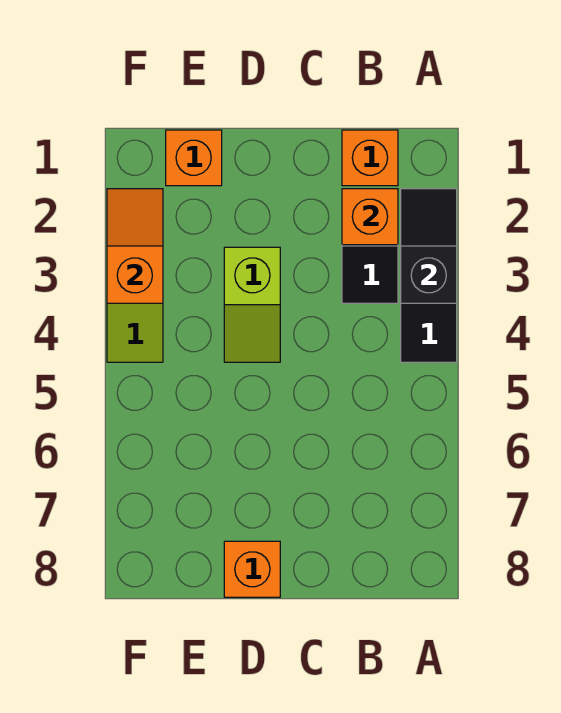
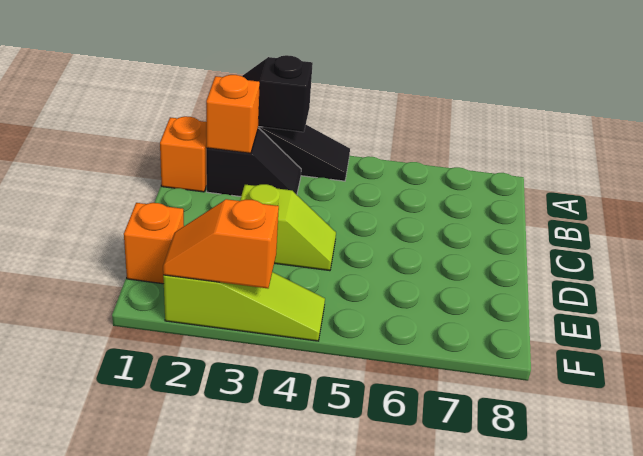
orange brick D8 level 1 -> none

